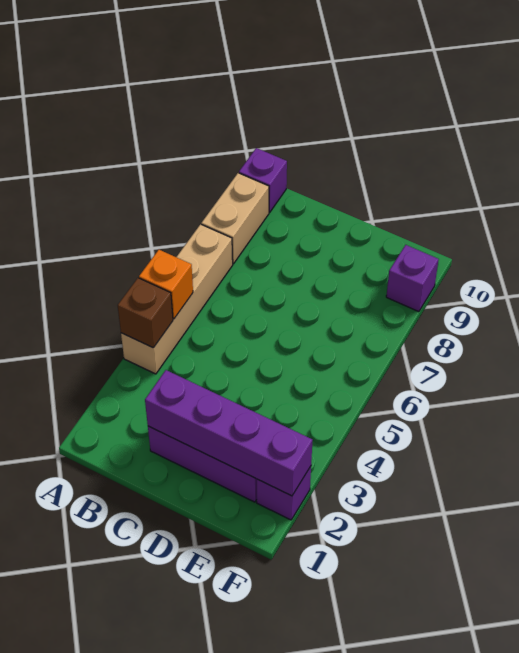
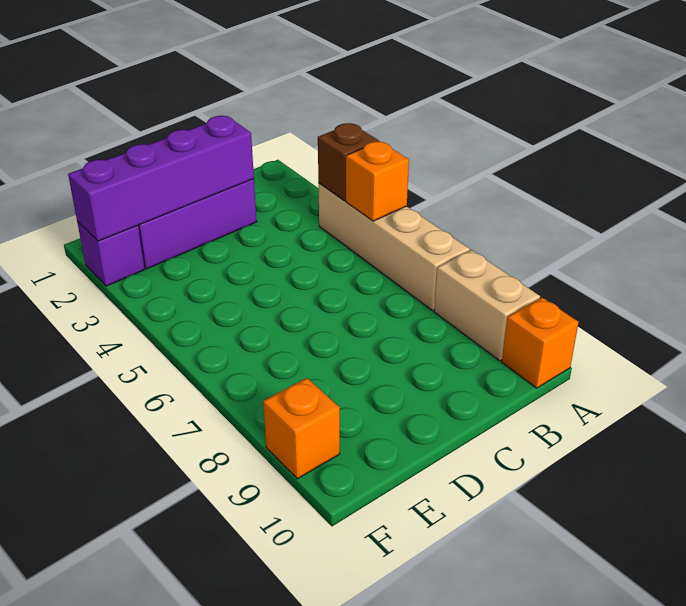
purple brick A10 level 1 -> orange brick A10 level 1
purple brick F9 level 1 -> orange brick F9 level 1

